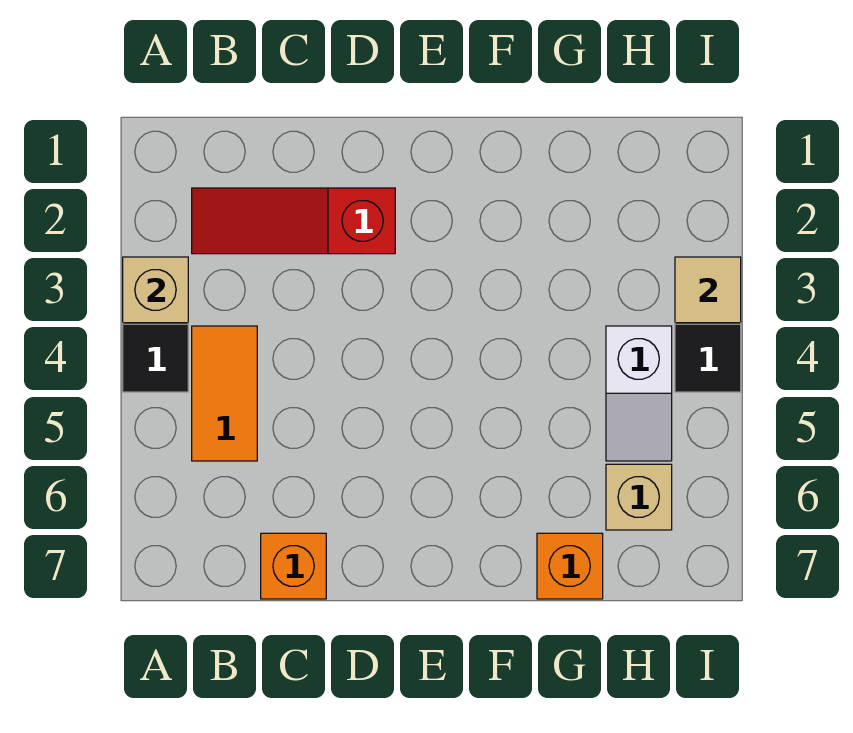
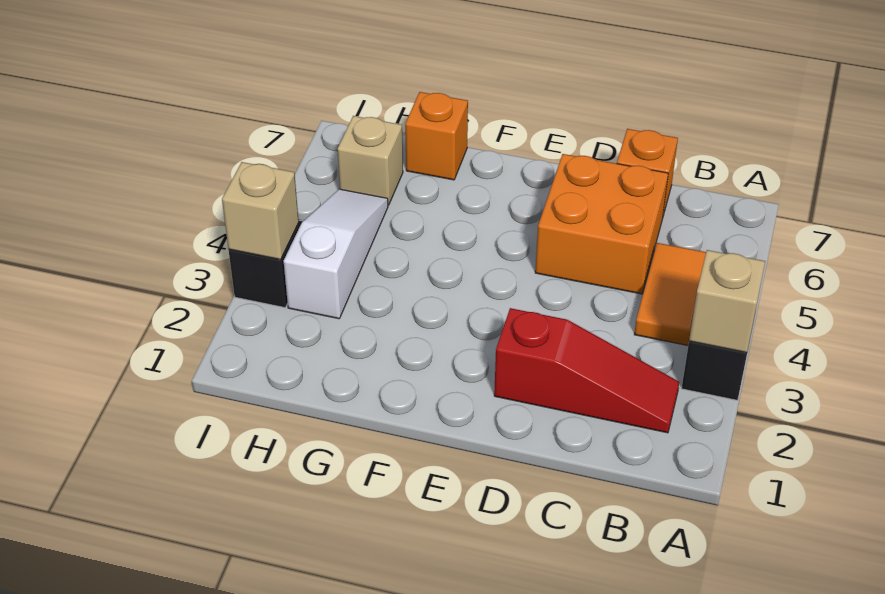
none -> orange brick C5:D6 level 1
white slope H4:H5 level 1 top 4 -> white slope H3:H5 level 1 top 3
tan tile I3 level 2 -> tan brick I3 level 2

